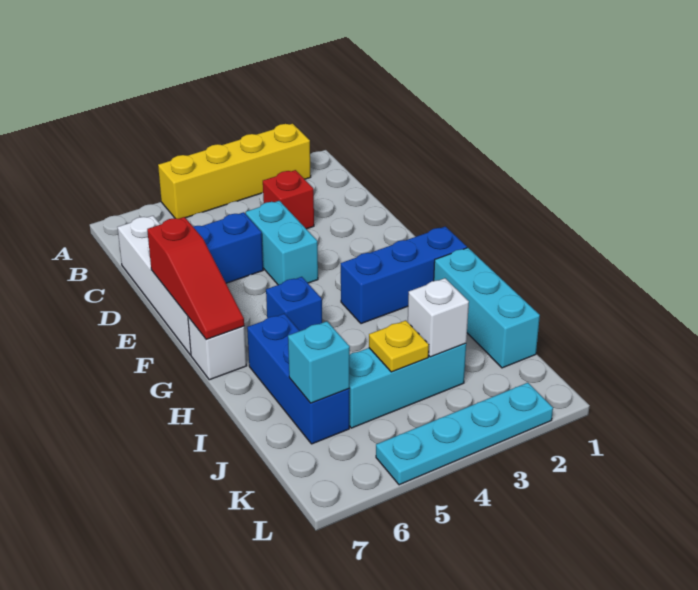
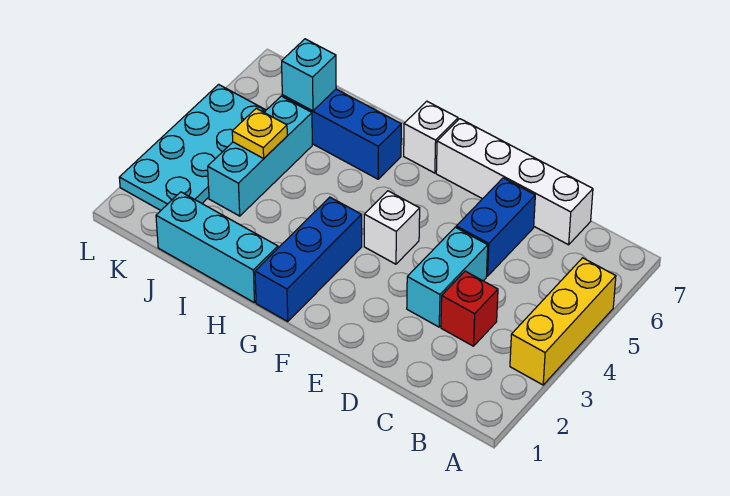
yellow brick A2:A5 level 1 -> yellow brick A3:A5 level 1
cyan brick D4:E4 level 1 -> cyan brick D3:D4 level 1
red slope E7:G7 level 2 top E -> none
blue brick G5 level 1 -> none
white brick J3 level 2 -> white brick F4 level 1
cyan plate L2:L5 level 1 -> cyan plate K2:L5 level 1

